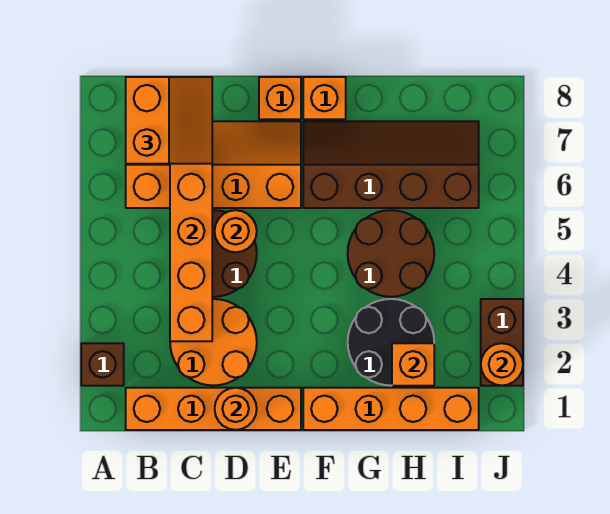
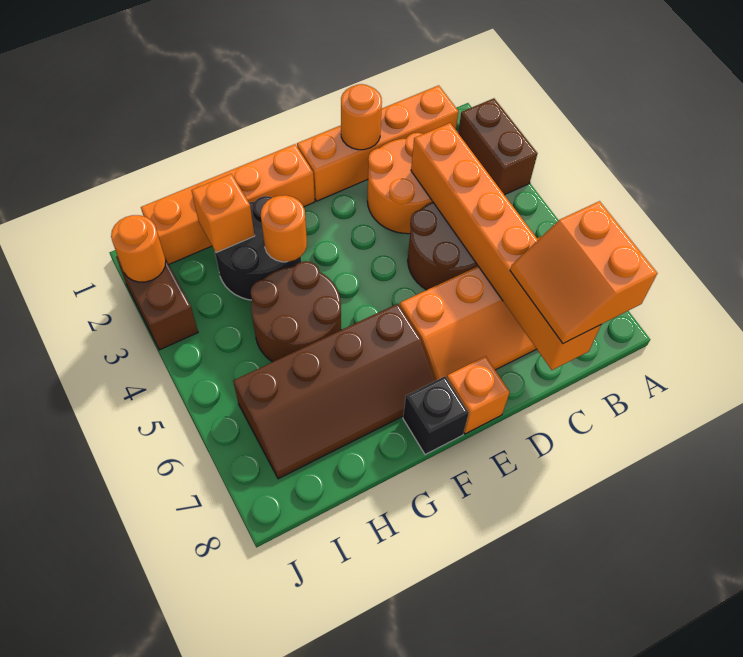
brown brick A2 level 1 -> brown brick A2:A3 level 1
orange round brick D5 level 2 -> orange round brick G3 level 2
orange brick F8 level 1 -> black brick F8 level 1

